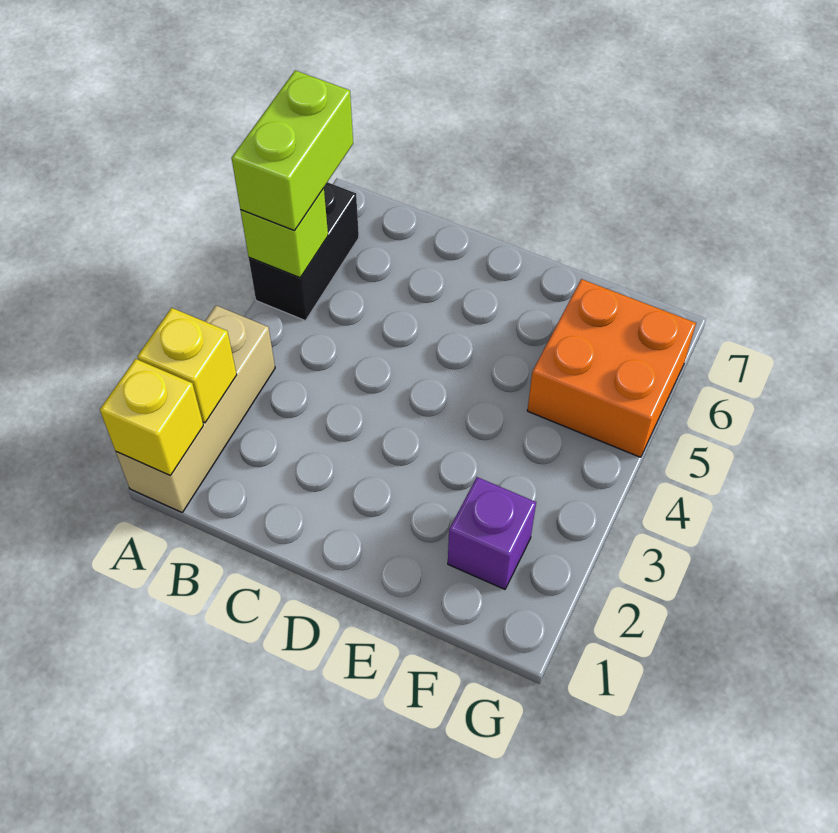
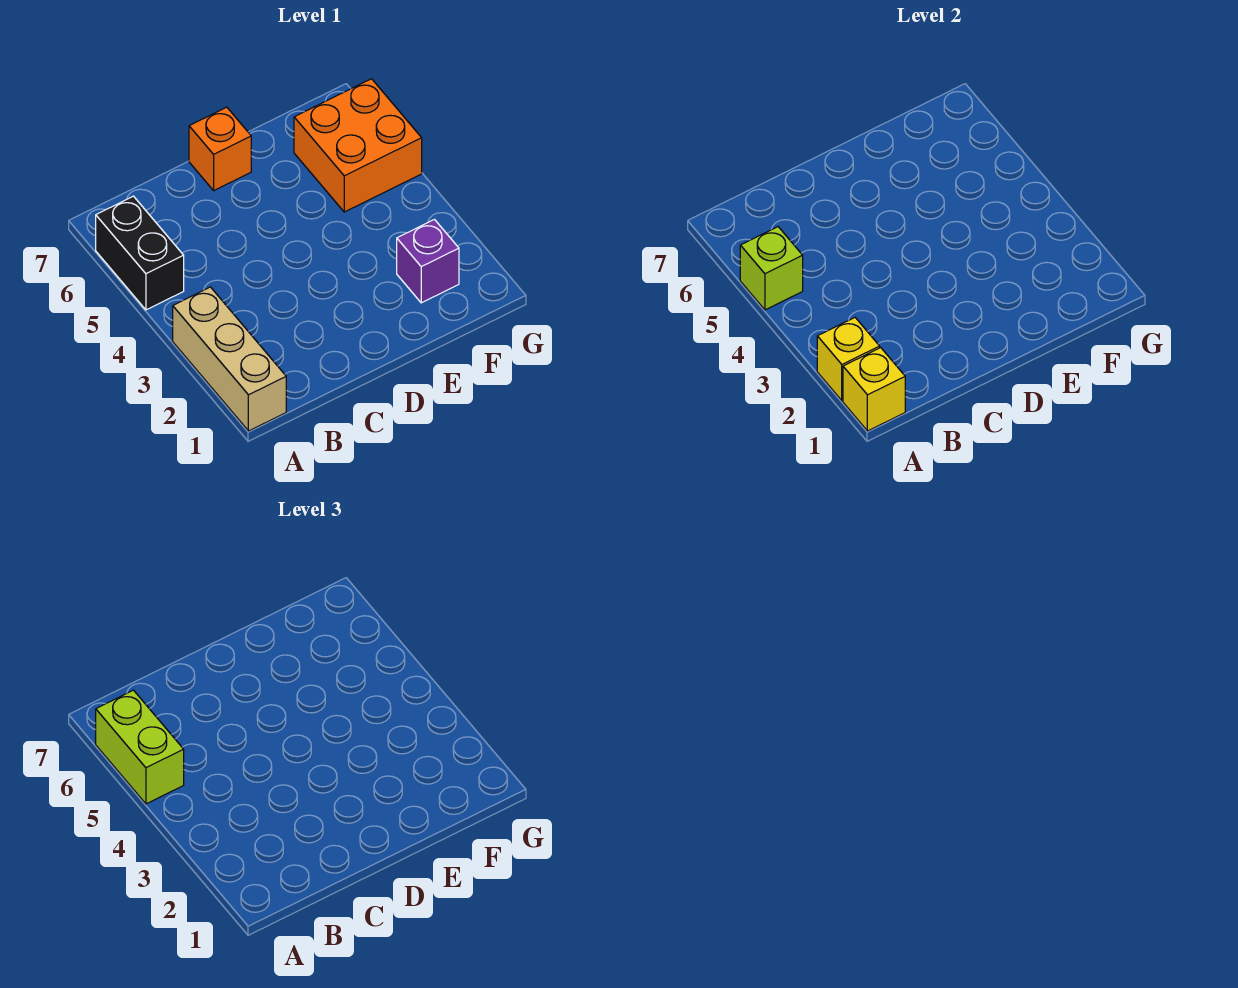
none -> orange brick D7 level 1

